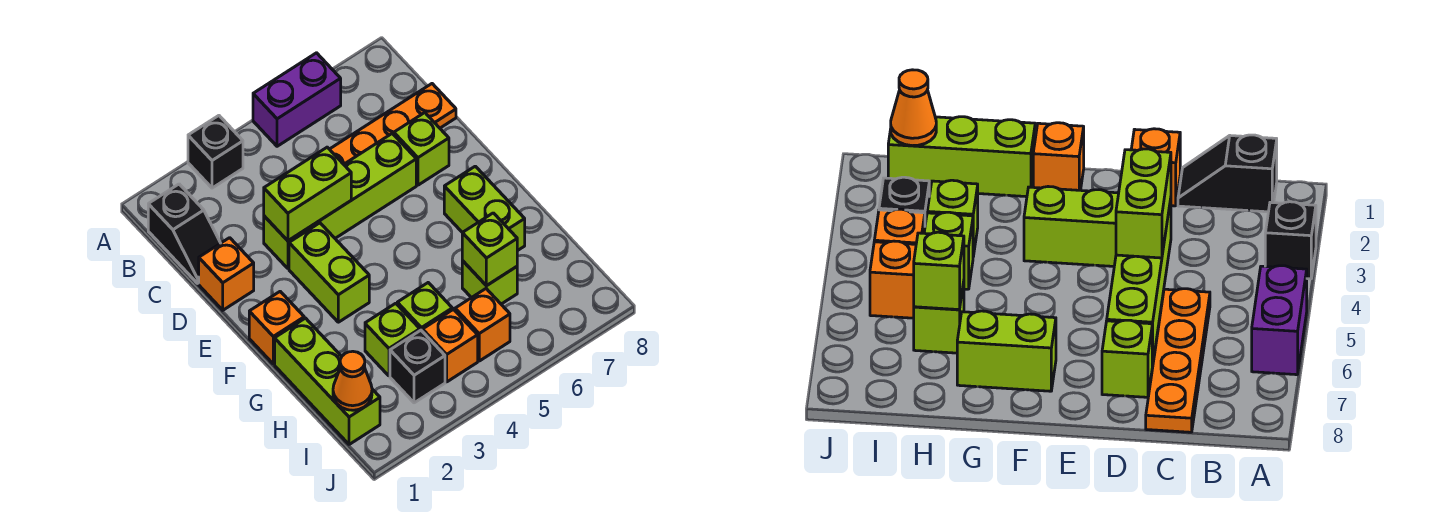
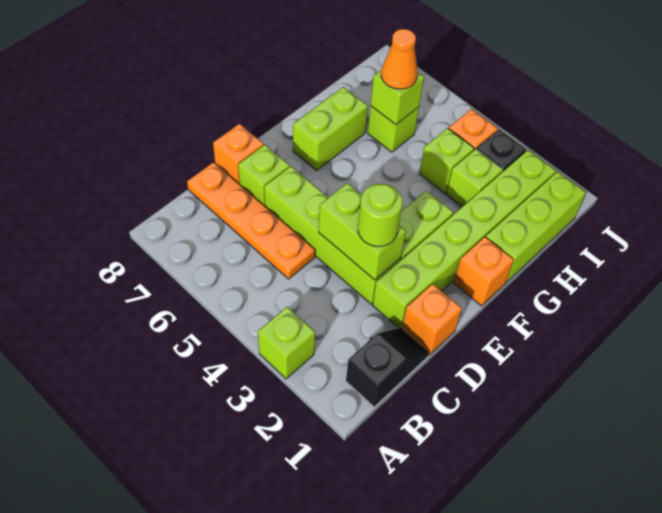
black brick A3 level 1 -> lime brick A3 level 1
purple brick A5:A6 level 1 -> none
none -> lime brick D2:I2 level 1
none -> lime round brick D3 level 3
orange cone I1 level 2 -> orange cone H6 level 3
orange brick I5 level 1 -> orange brick D8 level 1

